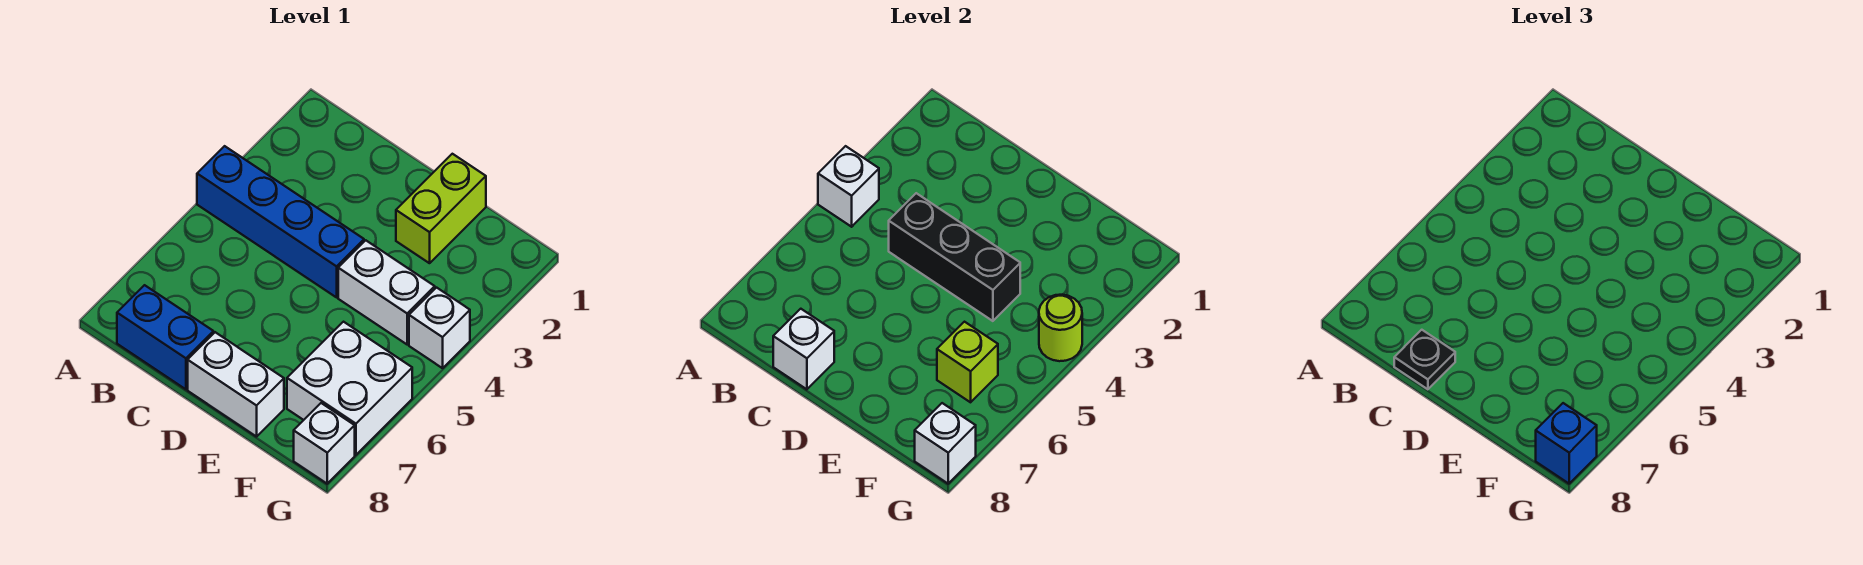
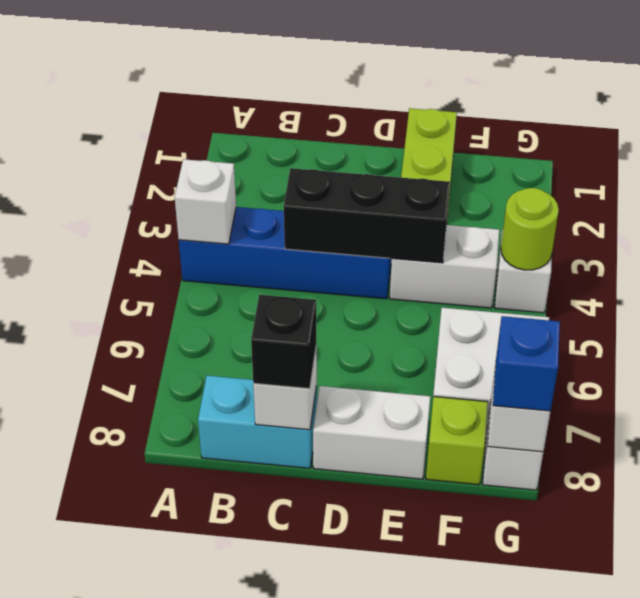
blue brick B8:C8 level 1 -> cyan brick B8:C8 level 1
black plate C8 level 3 -> black brick C8 level 3
lime brick F6 level 2 -> lime brick F8 level 1

